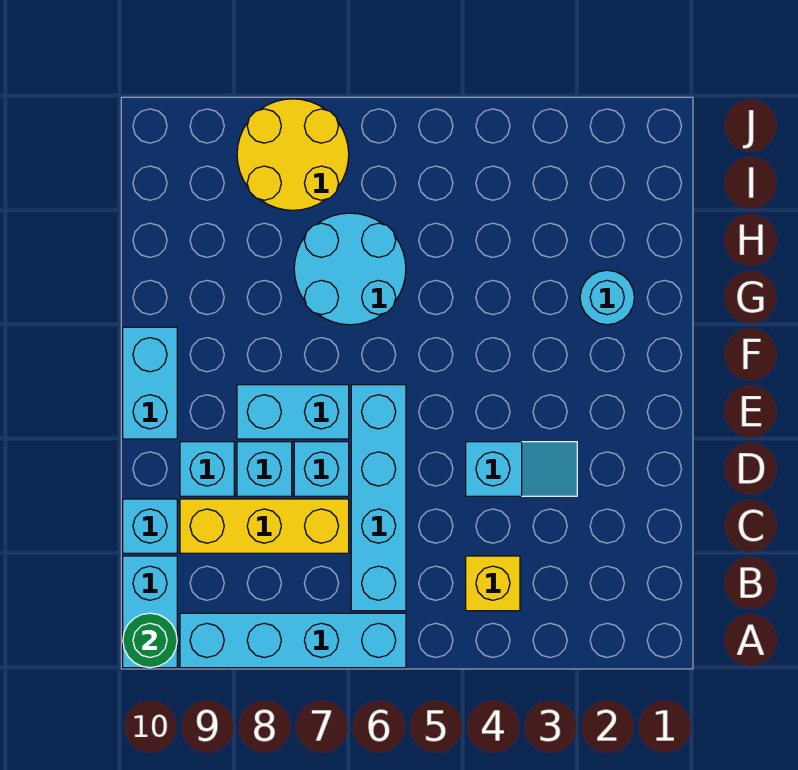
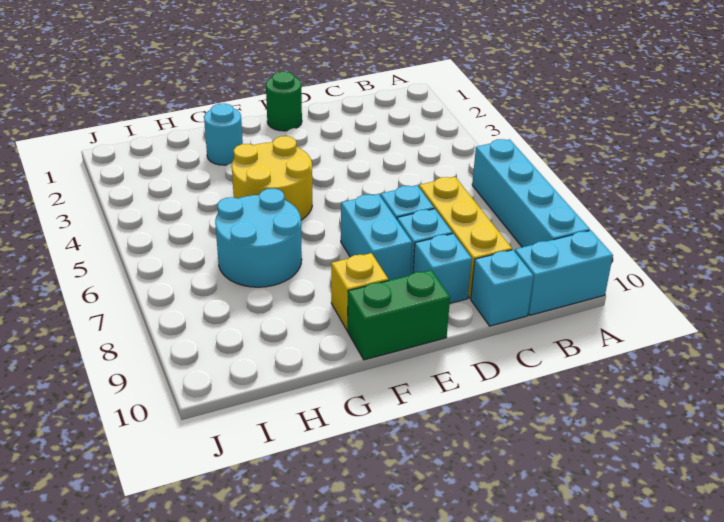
green round brick A10 level 2 -> green round brick E1 level 1
yellow brick B4 level 1 -> yellow brick F9 level 1
cyan brick B6:E6 level 1 -> none
cyan slope D3:D4 level 1 top 4 -> none
cyan brick E10:F10 level 1 -> green brick E10:F10 level 1
yellow round brick I7:J8 level 1 -> yellow round brick F4:G5 level 1

